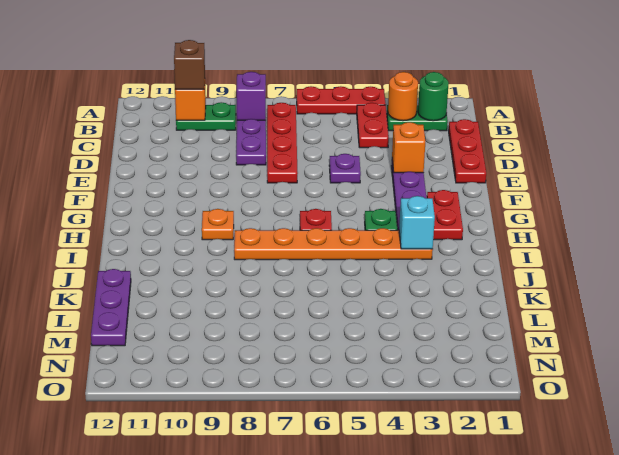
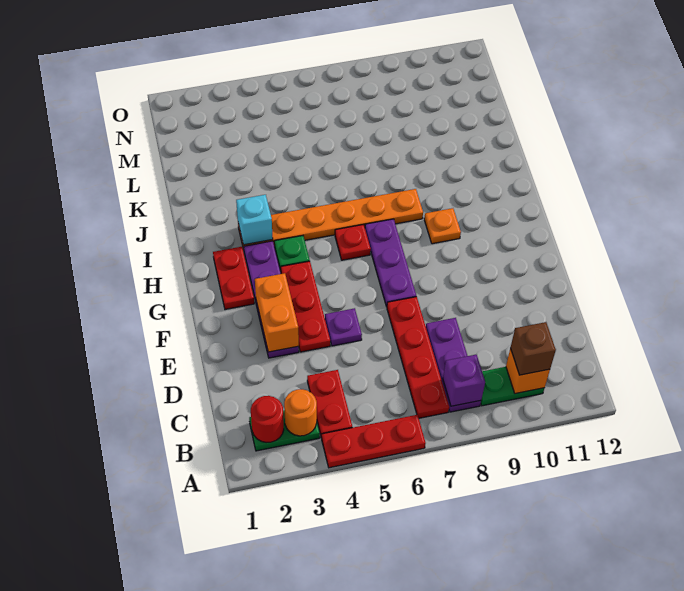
green round brick B2 level 2 -> red round brick B2 level 2
red plate C1:E1 level 1 -> red plate E4:G4 level 1
orange brick E3 level 2 -> orange brick E3:F3 level 2
purple plate K12:M12 level 1 -> purple plate F7:H7 level 1

